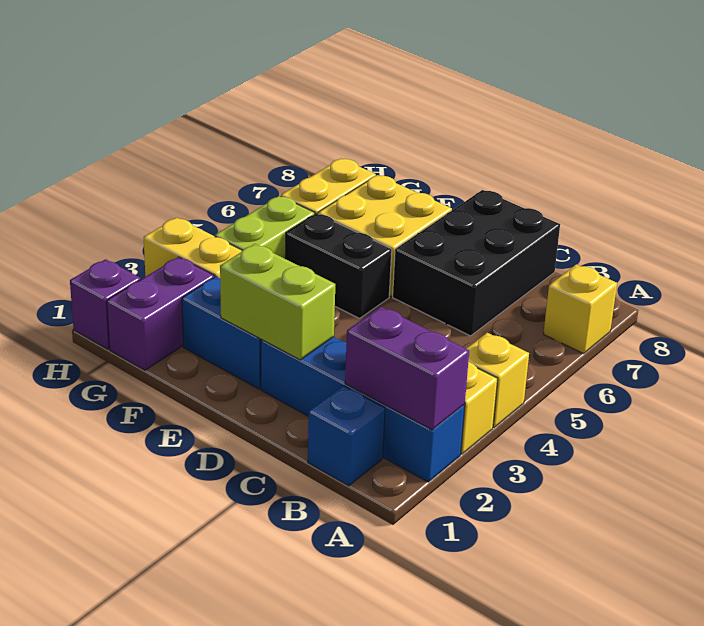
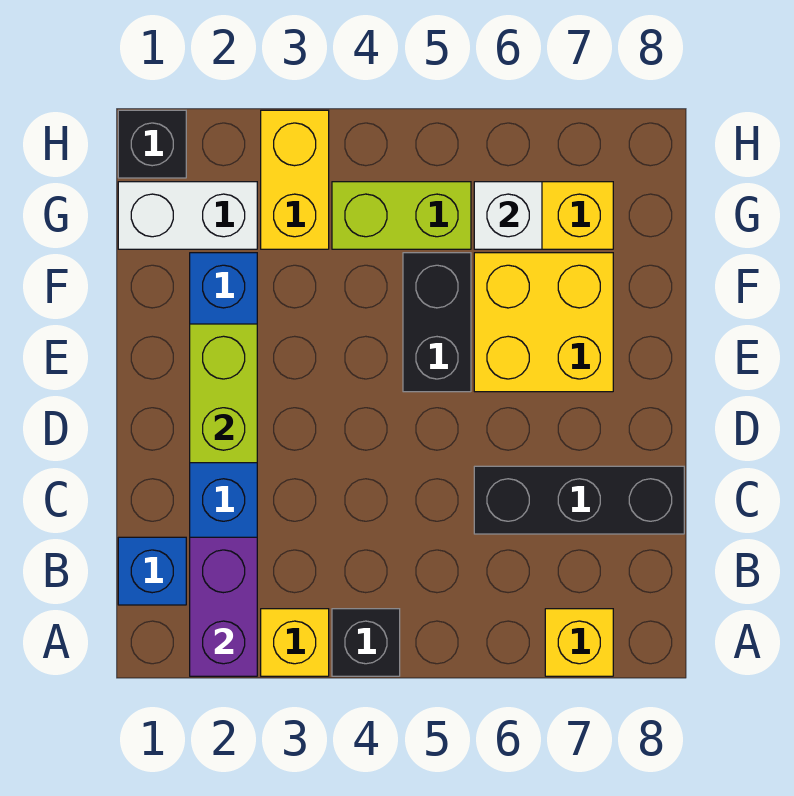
yellow brick A4 level 1 -> black brick A4 level 1
black brick C6:D8 level 1 -> black brick C6:C8 level 1
purple brick G1:G2 level 1 -> white brick G1:G2 level 1
none -> white brick G6 level 2
purple brick H1 level 1 -> black brick H1 level 1

